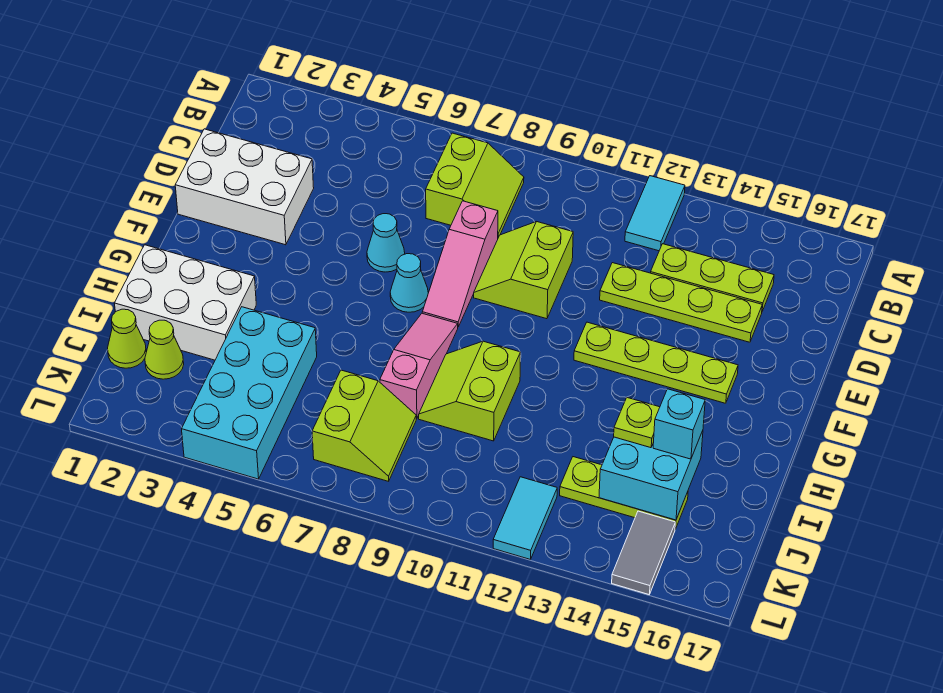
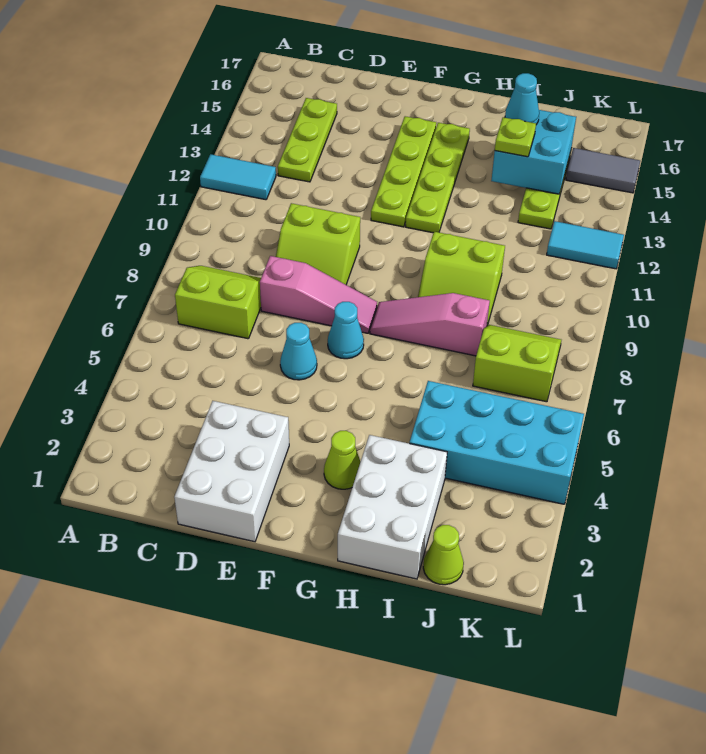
lime plate D12:D15 level 1 -> lime plate G12:G15 level 1
cyan brick I15 level 3 -> cyan cone I15 level 3
lime cone J2 level 1 -> lime cone G3 level 1

